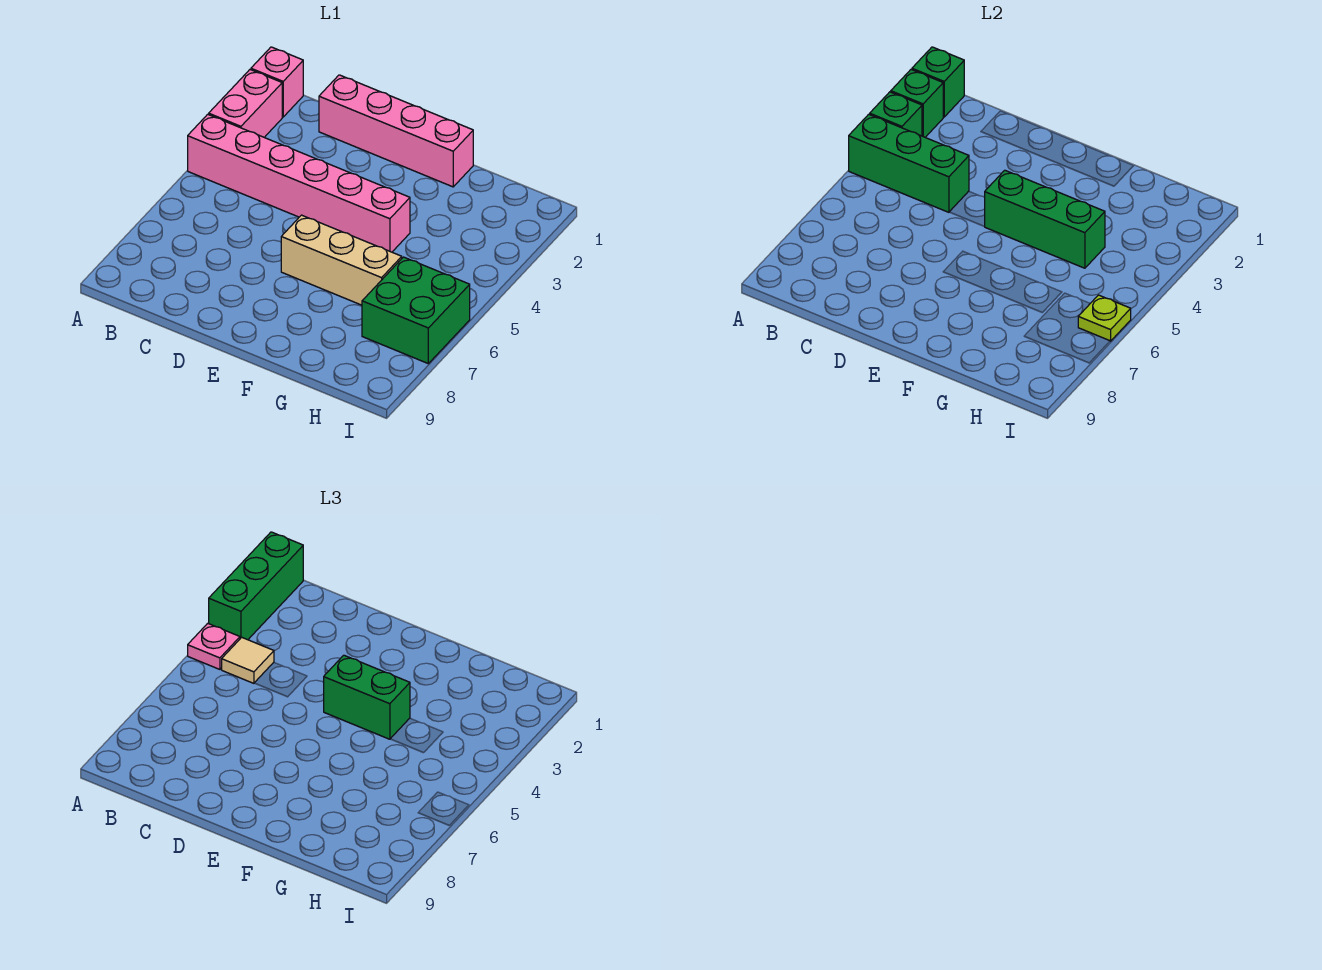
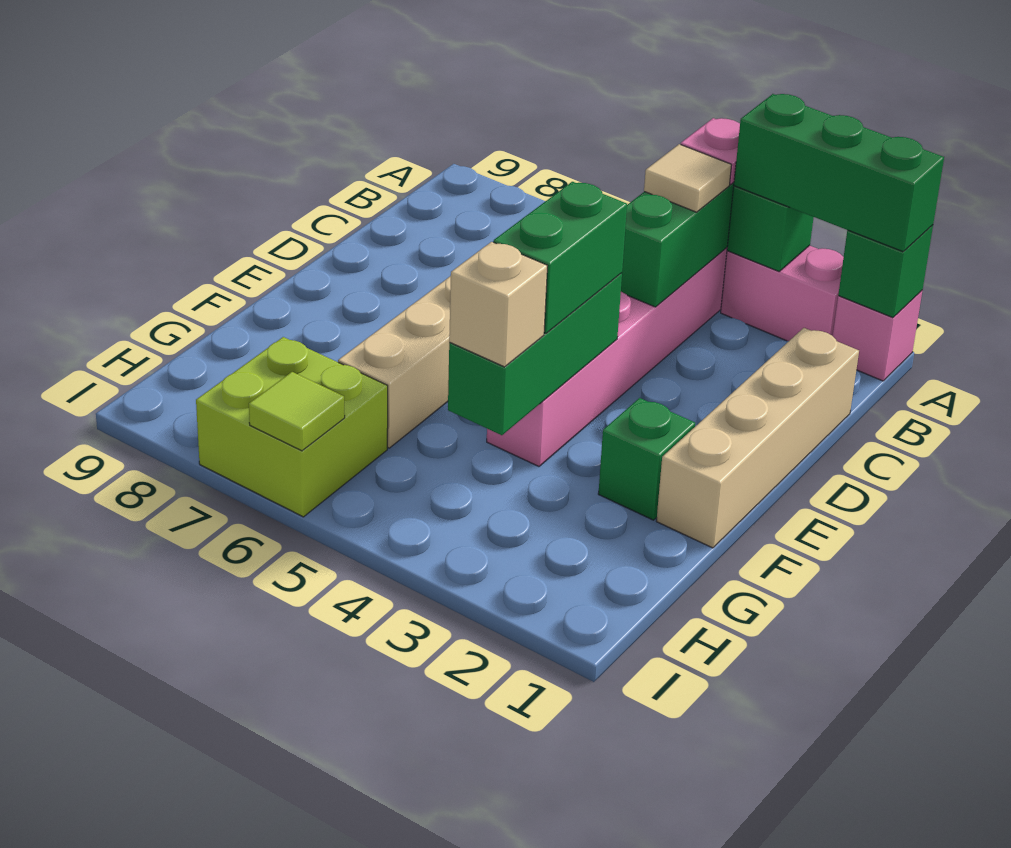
green brick A2 level 2 -> green brick F2 level 1
pink brick C1:F1 level 1 -> tan brick C1:F1 level 1
none -> tan brick G4 level 3
green brick H6:I7 level 1 -> lime brick H6:I7 level 1
lime plate I6 level 2 -> lime tile I6 level 2

